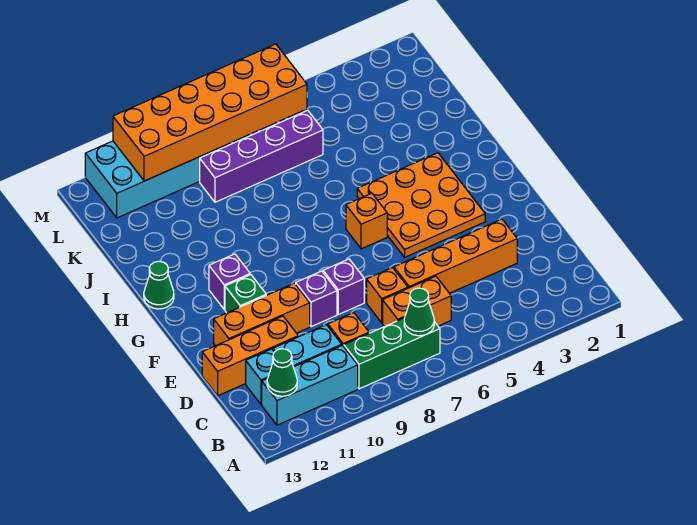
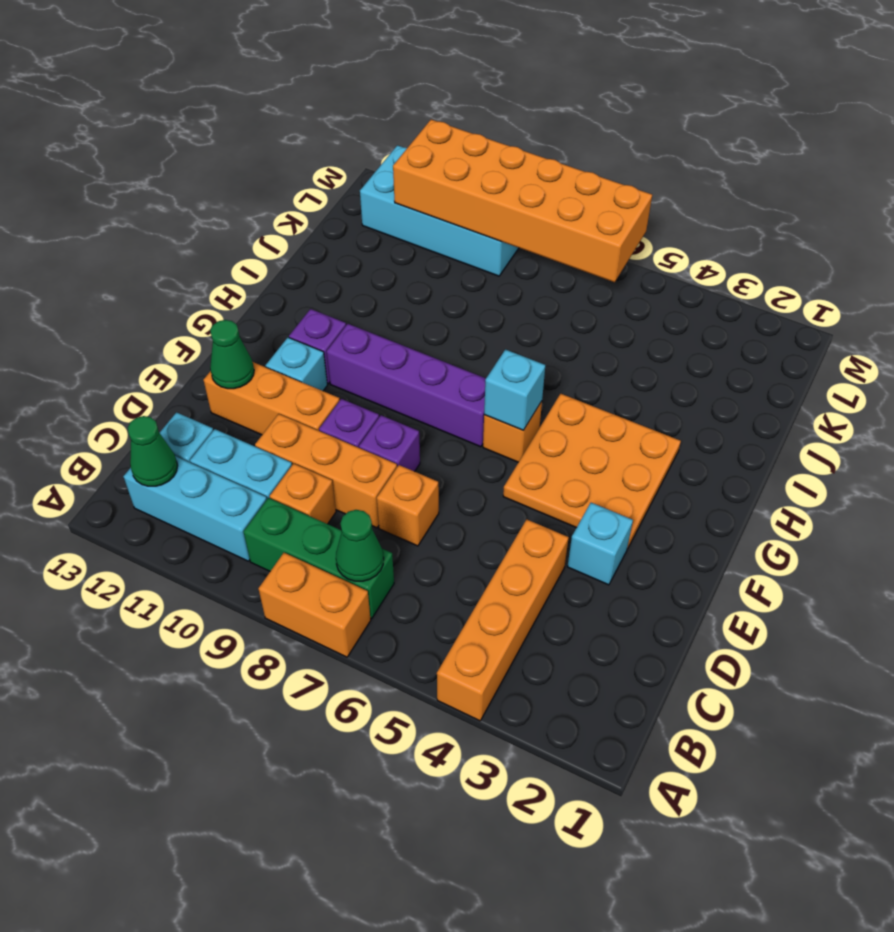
orange brick C6:C7 level 1 -> orange brick A7:A8 level 1
orange brick D3:D6 level 1 -> orange brick A4:D4 level 1
orange brick D11:D13 level 1 -> orange brick D8:D10 level 1
none -> cyan brick E3 level 1
green brick F11 level 1 -> cyan brick F11 level 1
none -> cyan brick G6 level 2
green cone H13 level 1 -> green cone E12 level 2
purple brick K6:K9 level 1 -> purple brick G7:G10 level 1

